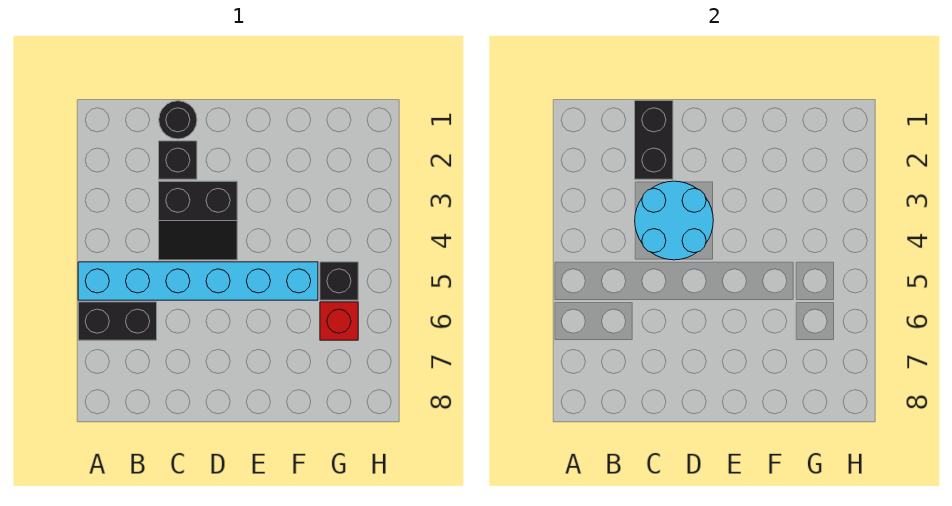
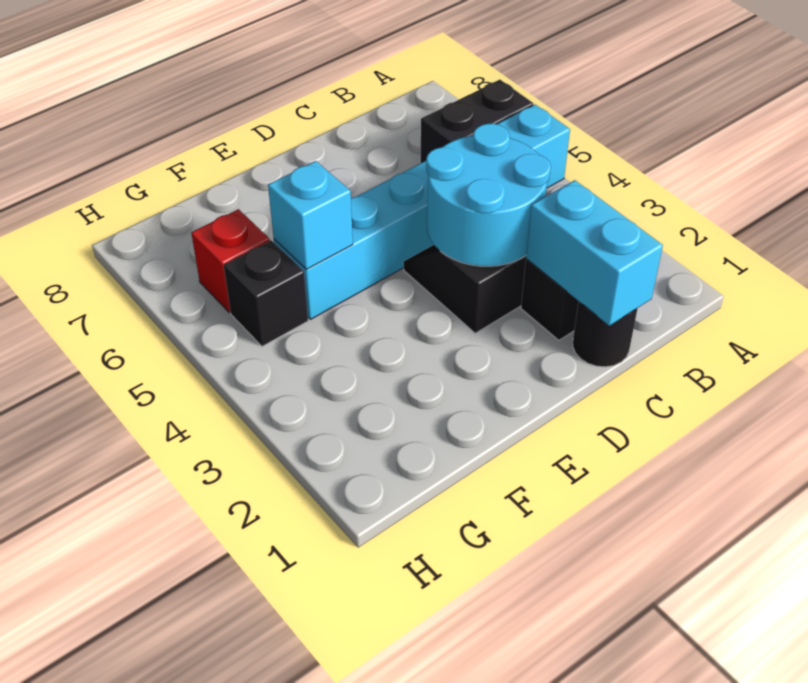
black brick C1:C2 level 2 -> cyan brick C1:C2 level 2
none -> cyan brick F5 level 2

